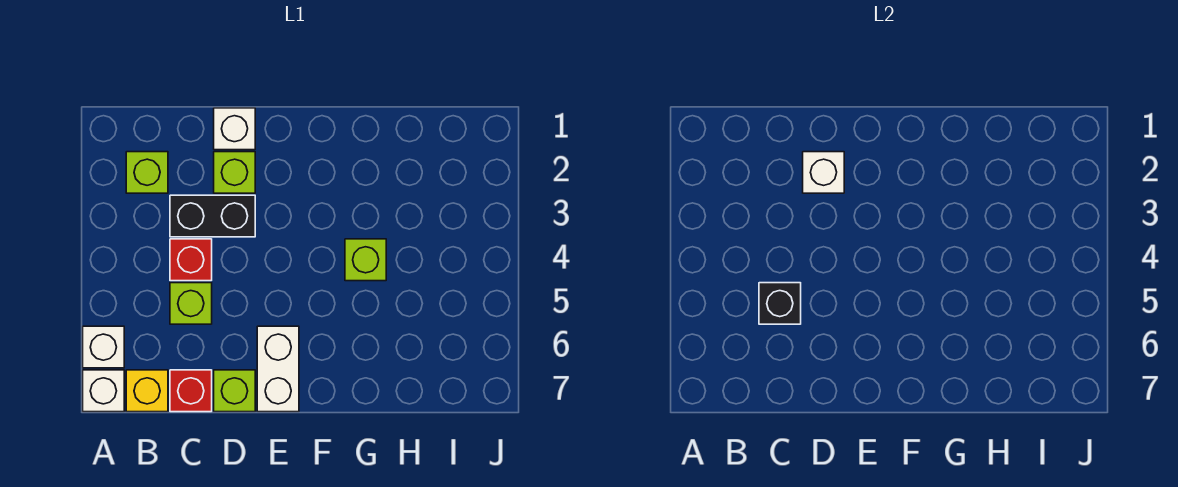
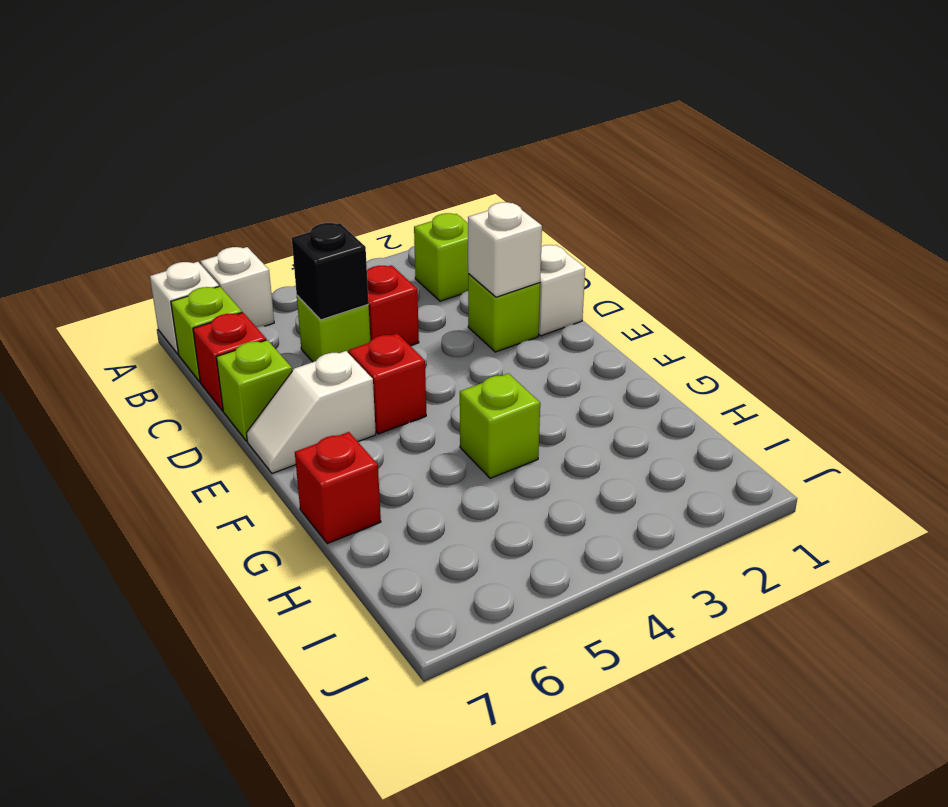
yellow brick B7 level 1 -> lime brick B7 level 1
black brick C3:D3 level 1 -> none
none -> red brick E5 level 1
white brick E6:E7 level 1 -> white slope E6:E7 level 1 top 6
none -> red brick G7 level 1

